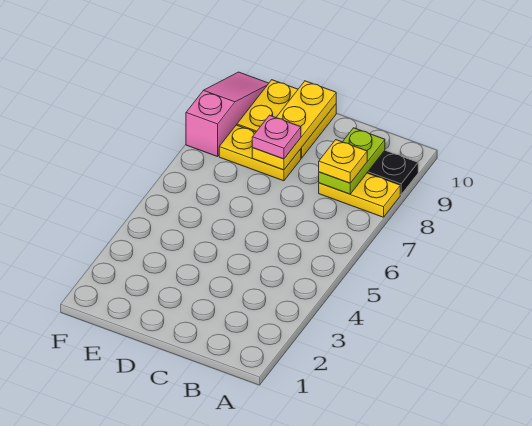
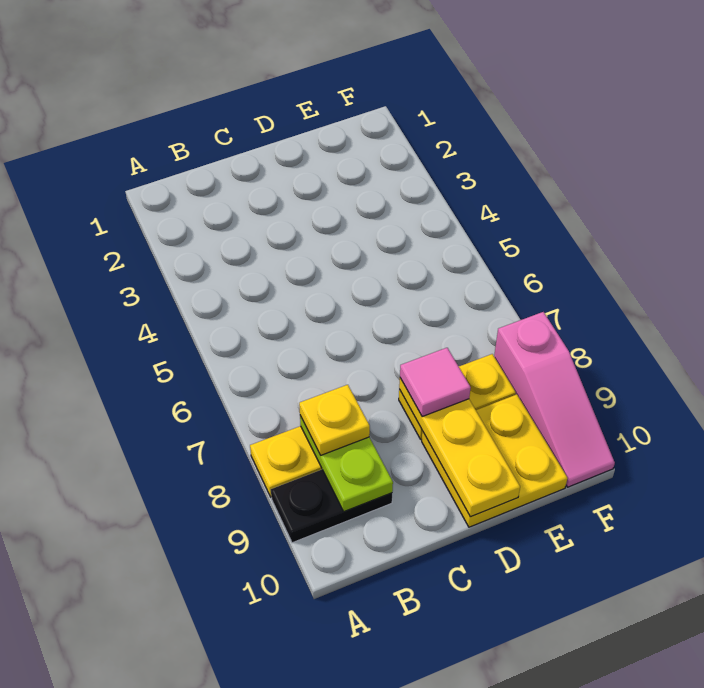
pink plate D8 level 3 -> pink tile D8 level 3

